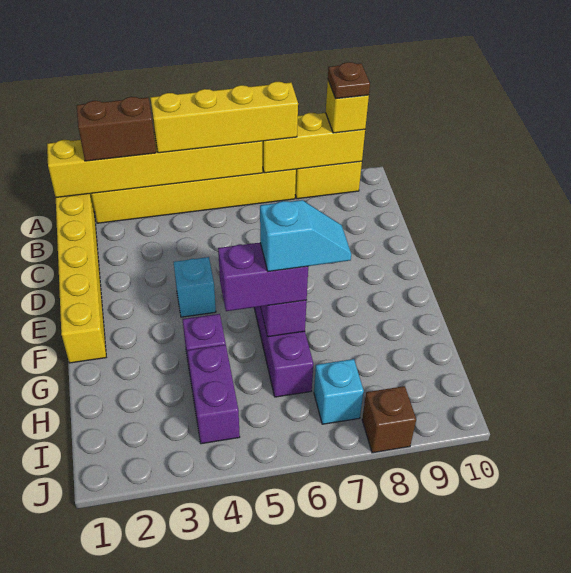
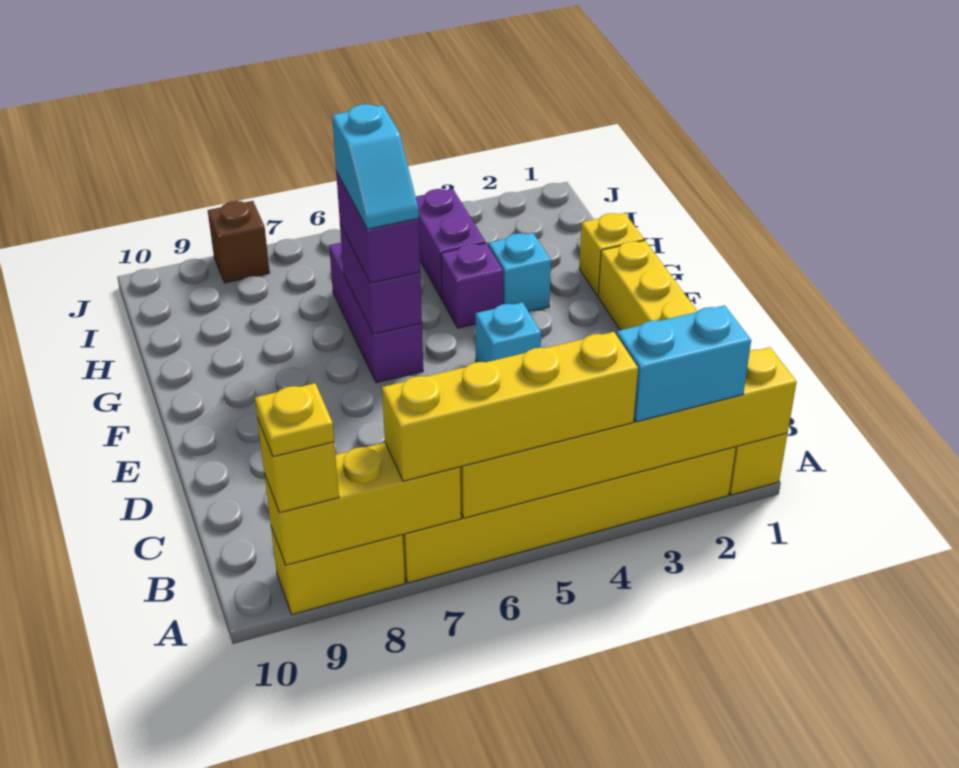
brown brick A2:A3 level 3 -> cyan brick A2:A3 level 3
brown plate A9 level 4 -> yellow plate A9 level 4
none -> yellow brick G1 level 1
purple brick G5:G6 level 3 -> purple brick F6:G6 level 3
cyan slope G6:G7 level 4 top 6 -> cyan slope F6:G6 level 4 top G
cyan brick I7 level 1 -> cyan brick G3 level 1

